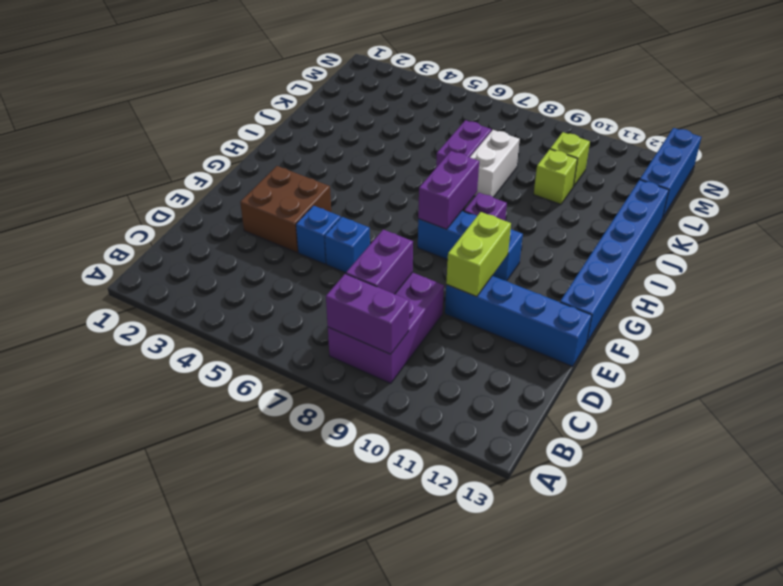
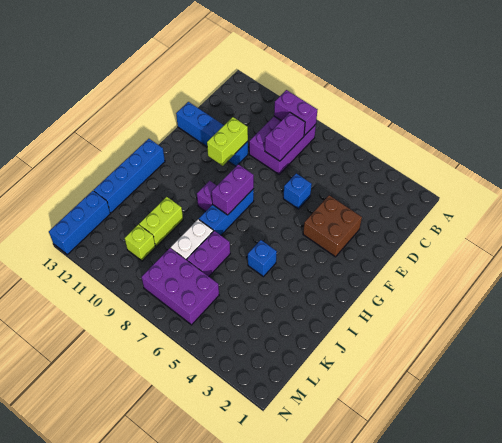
blue brick E5 level 1 -> blue brick I5 level 1
blue brick F13:K13 level 1 -> blue brick H13:K13 level 1
blue brick G8:G10 level 1 -> blue brick G8:I8 level 1
lime brick K10 level 1 -> lime brick J10:K10 level 1
none -> purple brick L6:M8 level 1

